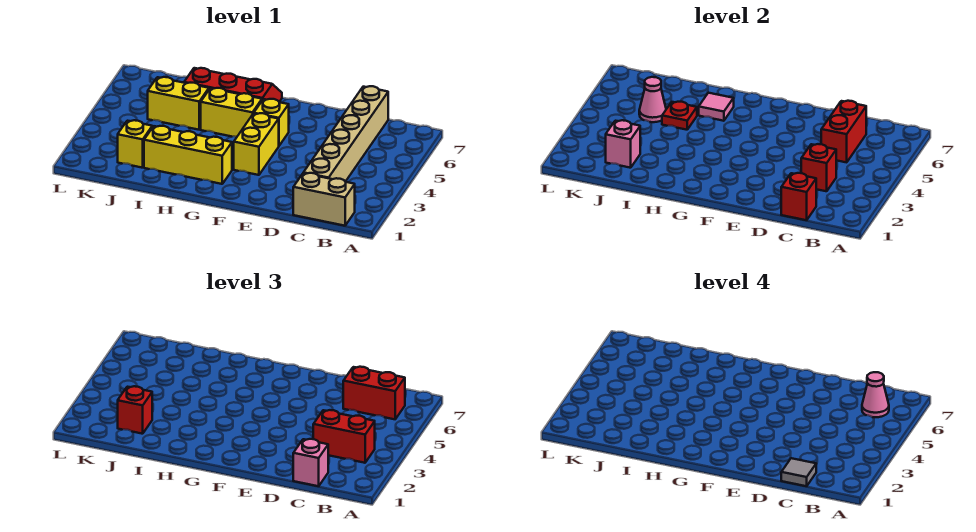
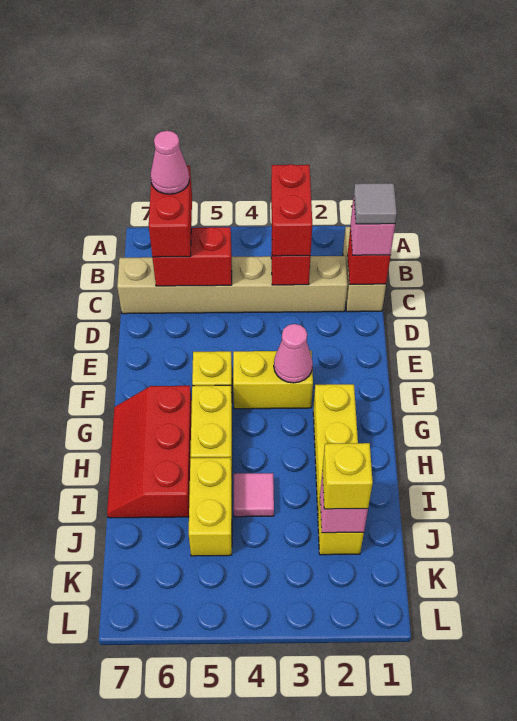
pink tile H6 level 2 -> pink tile I4 level 1
red plate I5 level 2 -> none
red brick J2 level 3 -> yellow brick J2 level 3
pink cone J5 level 2 -> pink cone F3 level 2

